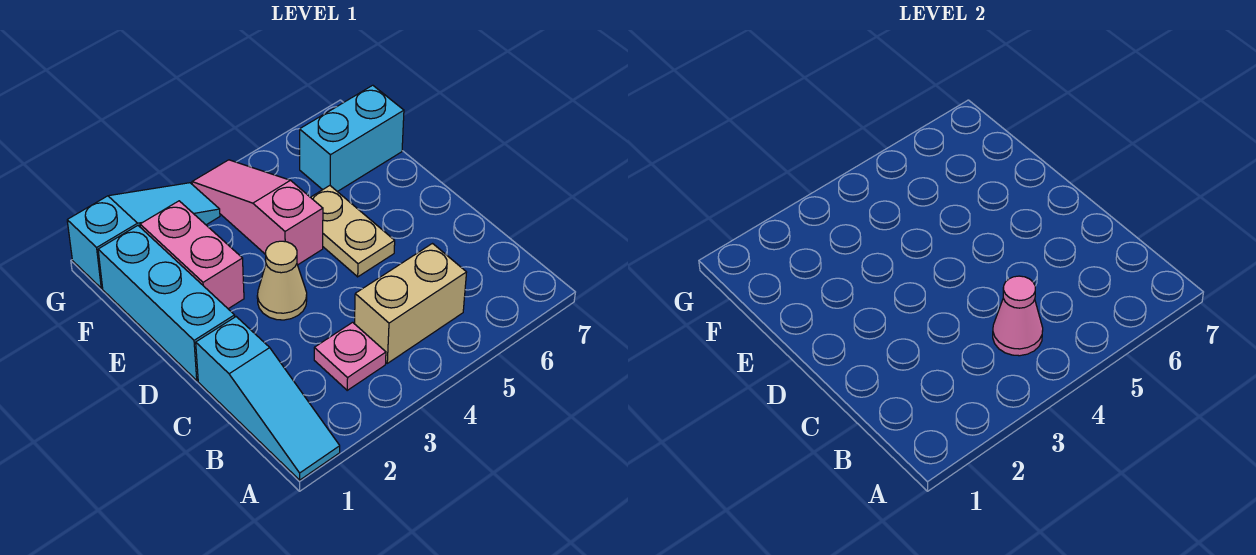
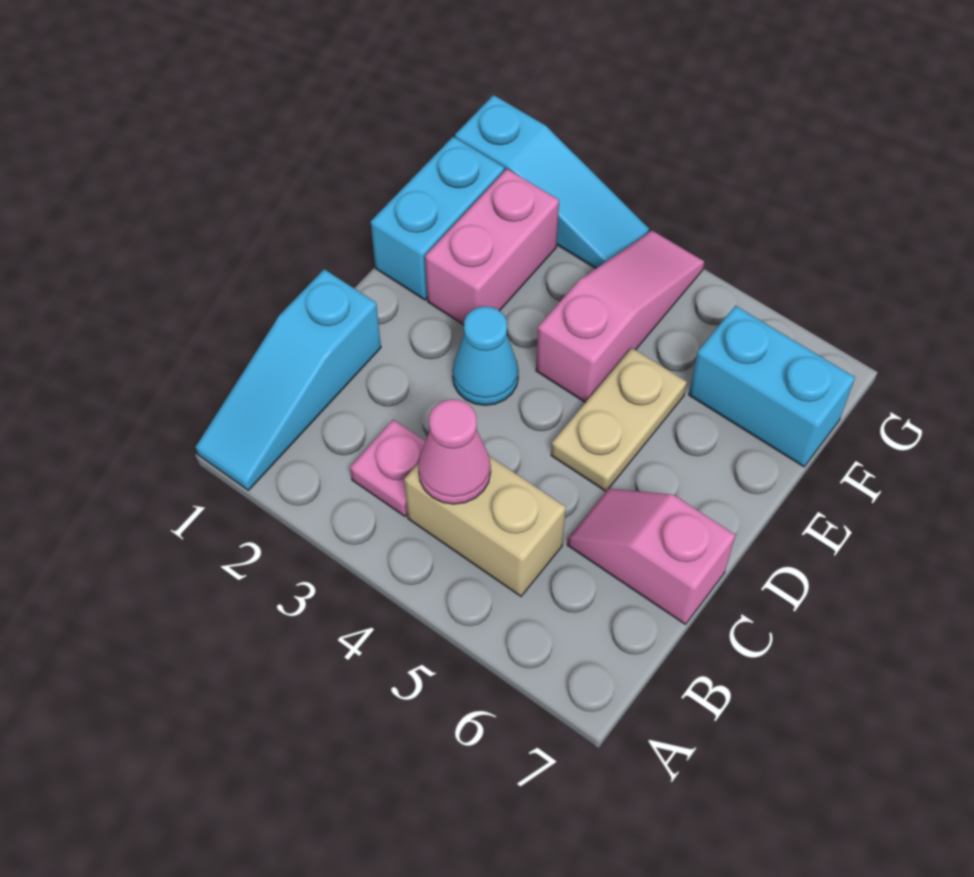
none -> pink slope C6:C7 level 1 top 7
cyan brick D1:F1 level 1 -> cyan brick E1:F1 level 1
tan cone D3 level 1 -> cyan cone D3 level 1

